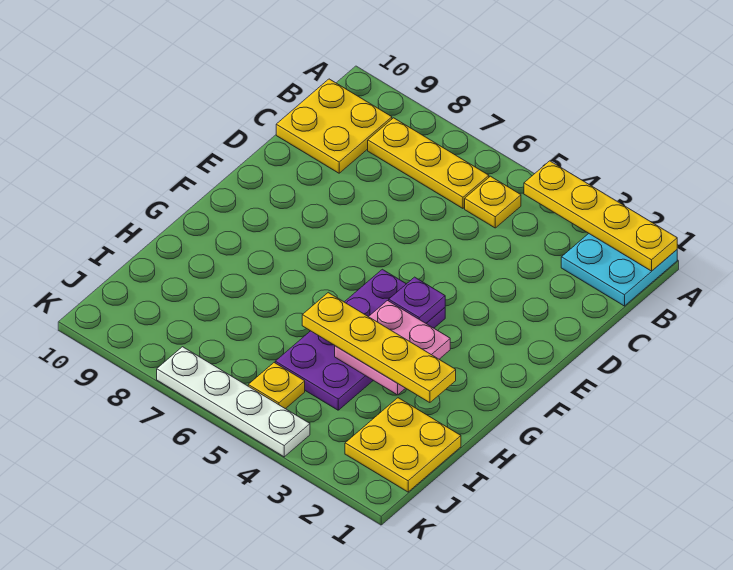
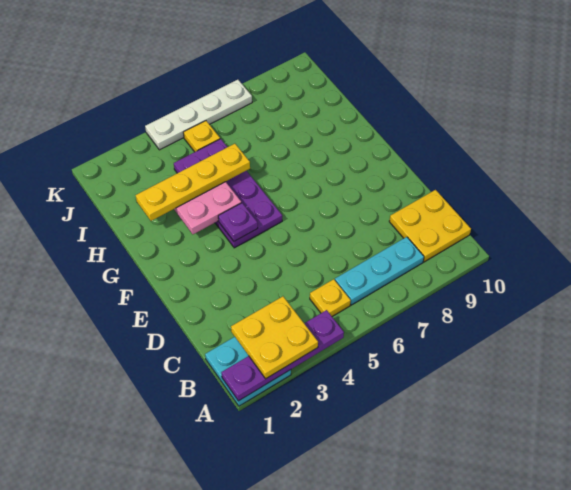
yellow plate A1:A4 level 2 -> purple plate A1:A4 level 2
yellow plate B6:B8 level 1 -> cyan plate B6:B8 level 1
yellow plate I1:J2 level 1 -> yellow plate A2:B3 level 3

